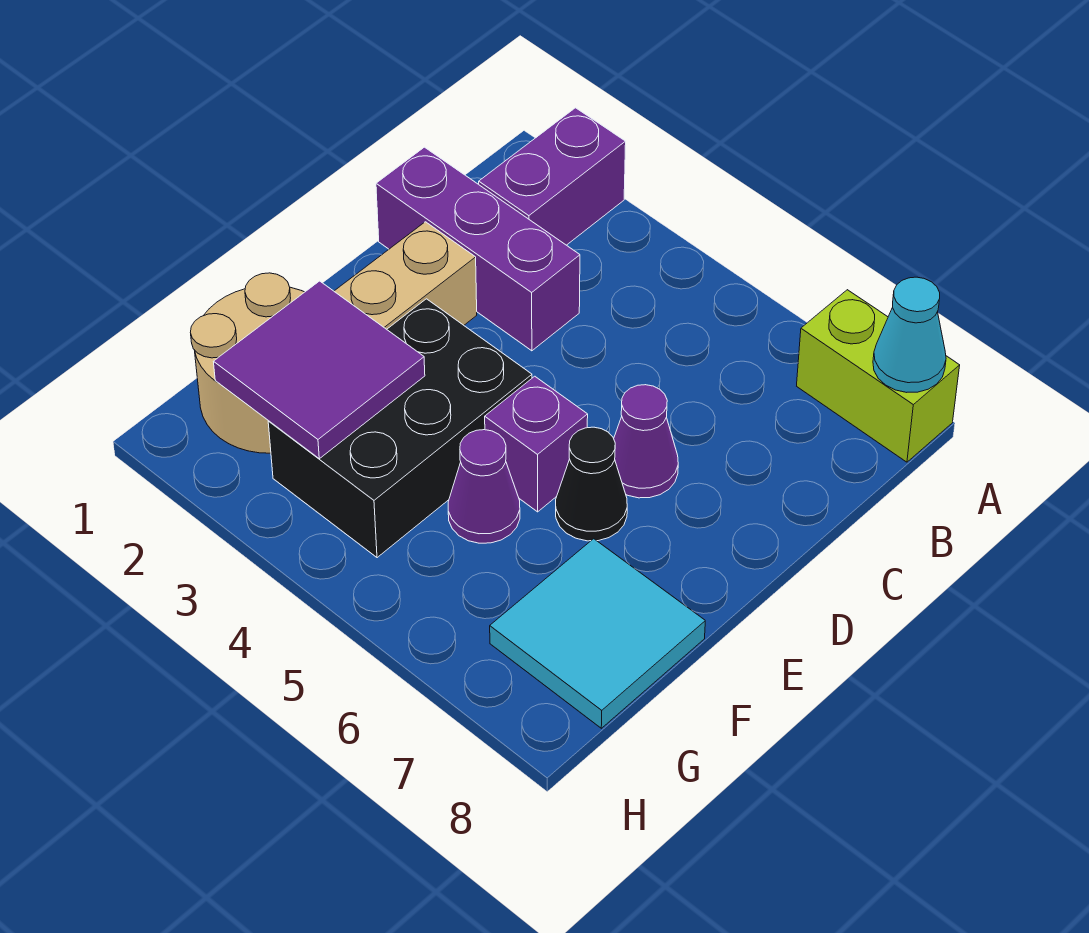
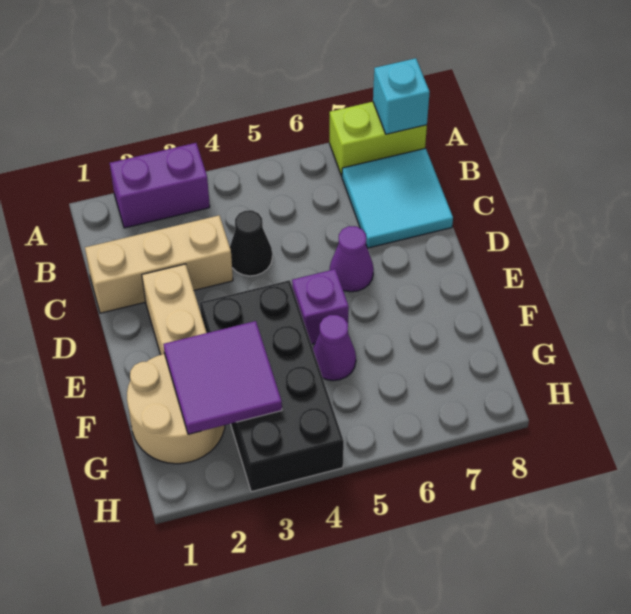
purple brick A2:B2 level 1 -> purple brick A2:A3 level 1
cyan cone A8 level 2 -> cyan brick A8 level 2
purple brick C1:C3 level 1 -> tan brick C1:C3 level 1
black brick E3:G4 level 1 -> black brick E3:H4 level 1
black cone E6 level 1 -> black cone C4 level 1
cyan tile F7:G8 level 1 -> cyan tile B7:C8 level 1

